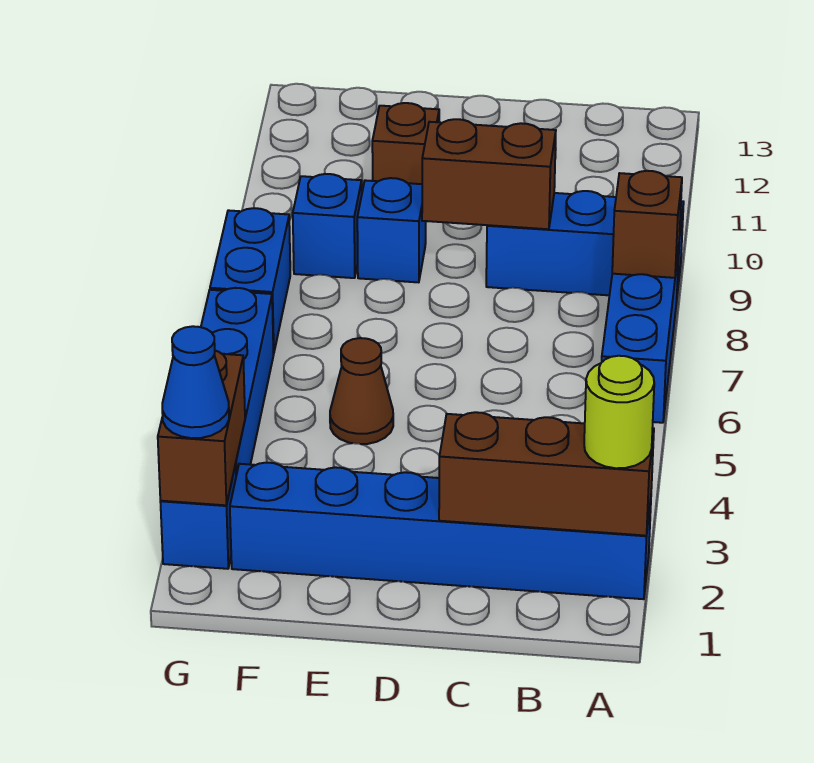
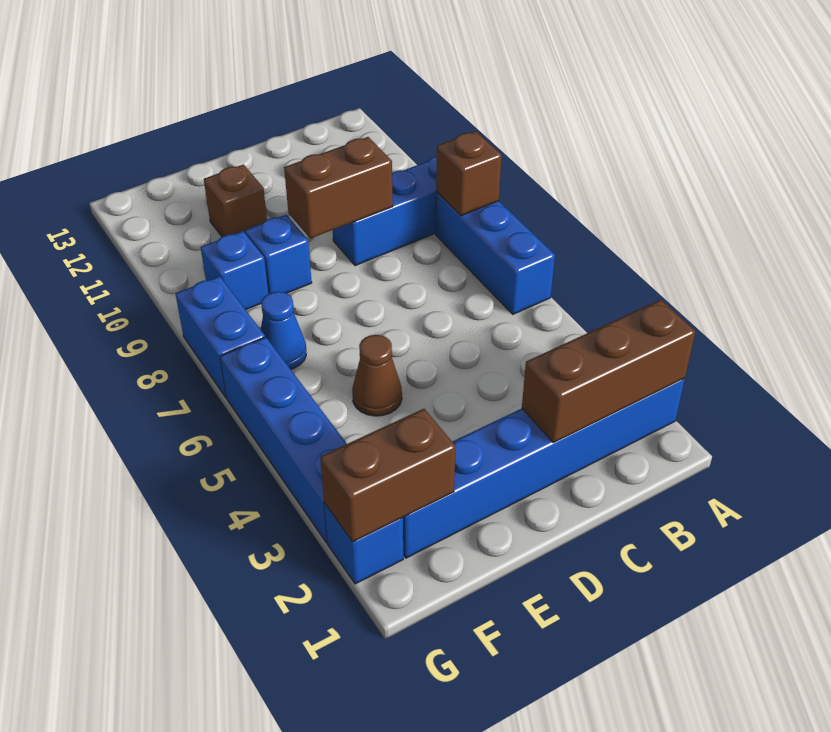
lime round brick A2 level 3 -> none
brown brick G2:G3 level 2 -> brown brick F2:G2 level 2
blue cone G2 level 3 -> blue cone F7 level 1

